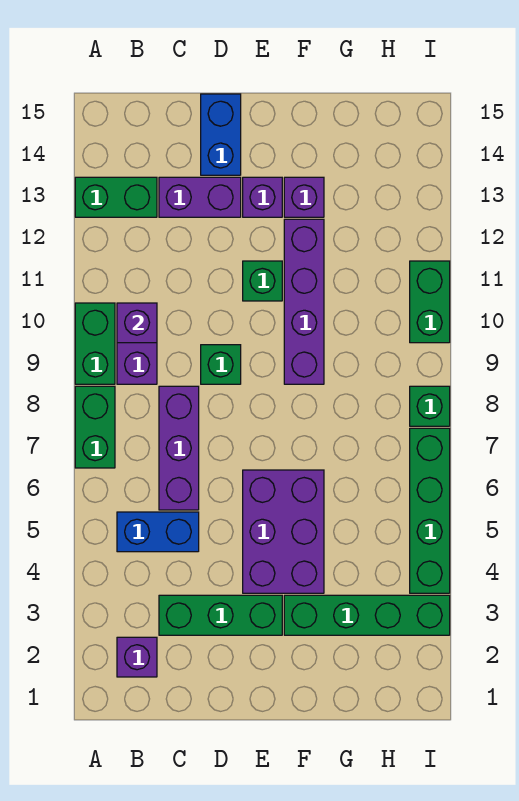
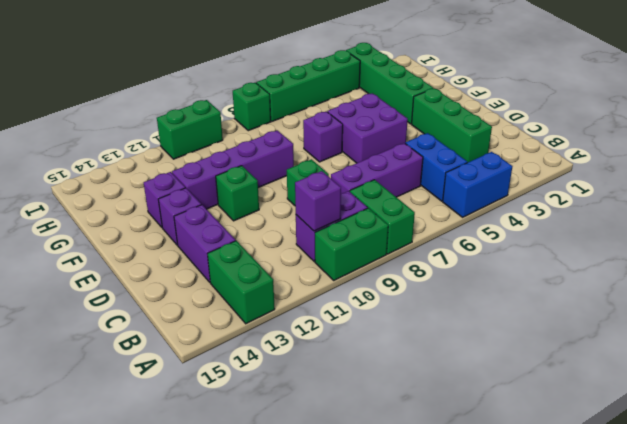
green brick A7:A8 level 1 -> green brick A8:B8 level 1
purple brick B2 level 1 -> purple brick F7 level 1
blue brick D14:D15 level 1 -> blue brick A4:A5 level 1
purple brick E4:F6 level 1 -> purple brick E5:F6 level 1

